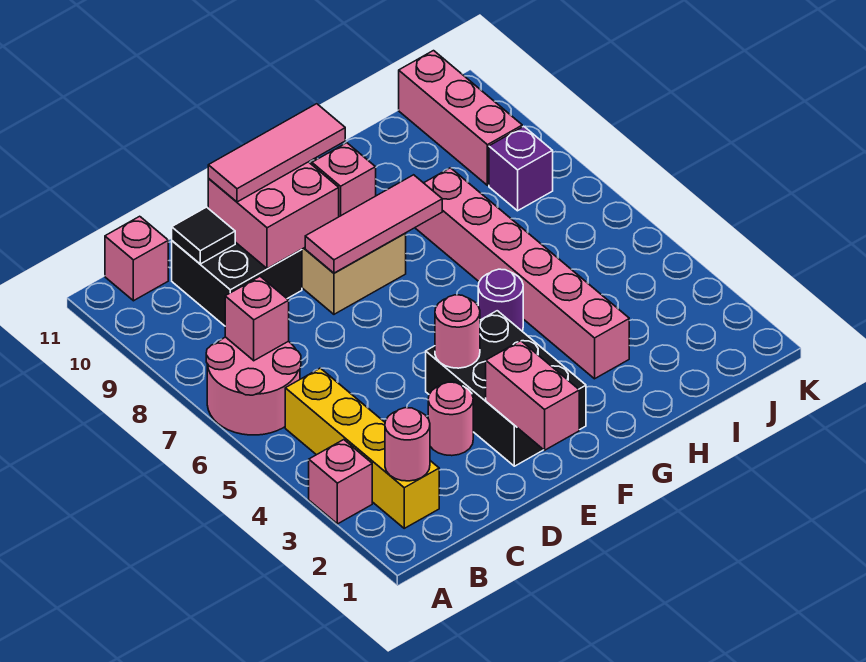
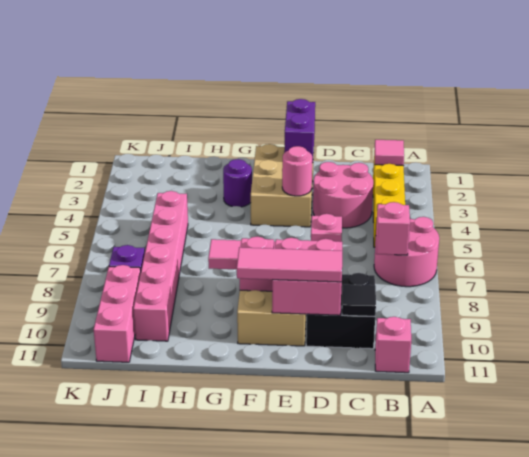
pink brick A3 level 1 -> pink brick D6 level 1
pink round brick B2 level 2 -> pink tile B2 level 2
pink round brick D3 level 1 -> pink round brick C3:D4 level 1
pink brick E1:E2 level 2 -> purple brick E1:E2 level 2
black brick E2:F4 level 1 -> tan brick E2:F4 level 1
purple round brick G5 level 1 -> purple round brick G3 level 1
pink brick H3:H8 level 1 -> pink brick I5:I10 level 1

